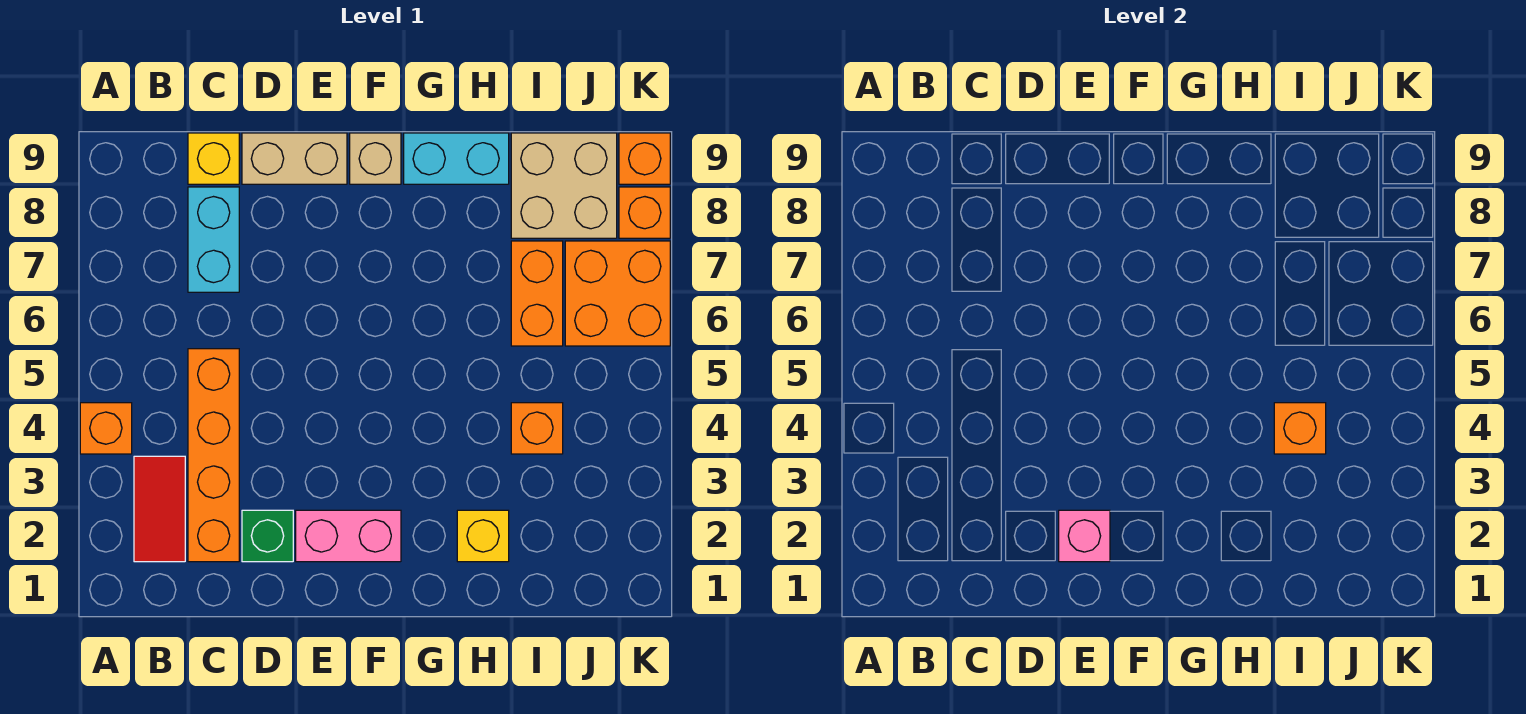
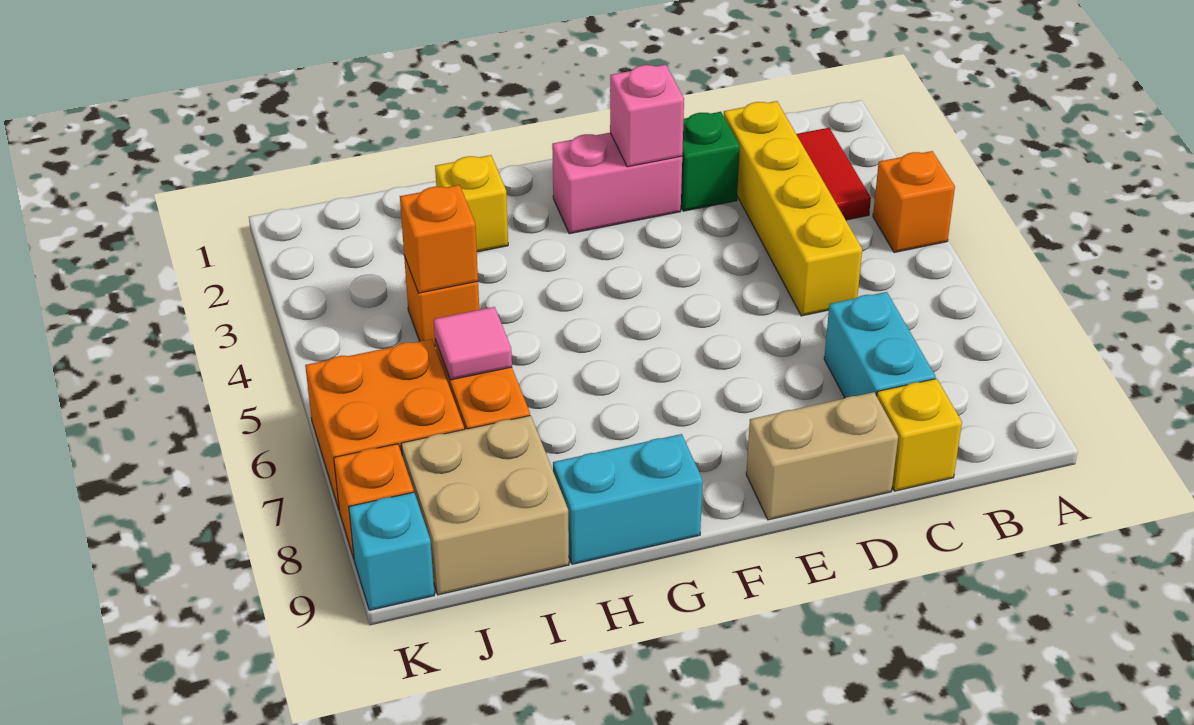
orange brick C2:C5 level 1 -> yellow brick C2:C5 level 1
tan brick F9 level 1 -> none
none -> pink tile I6 level 2
orange brick K9 level 1 -> cyan brick K9 level 1

